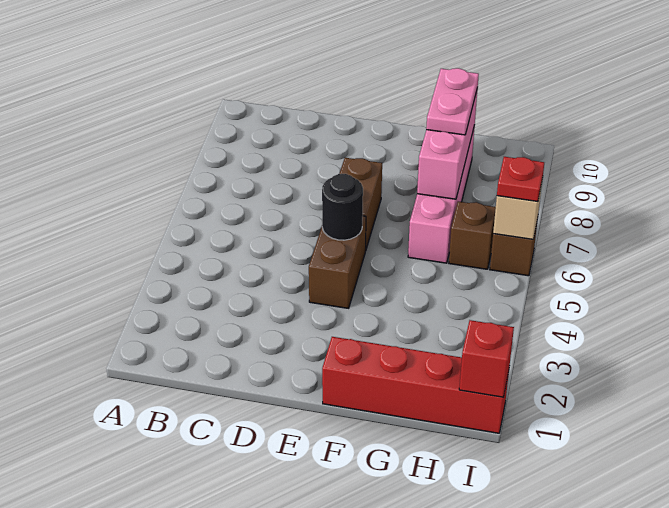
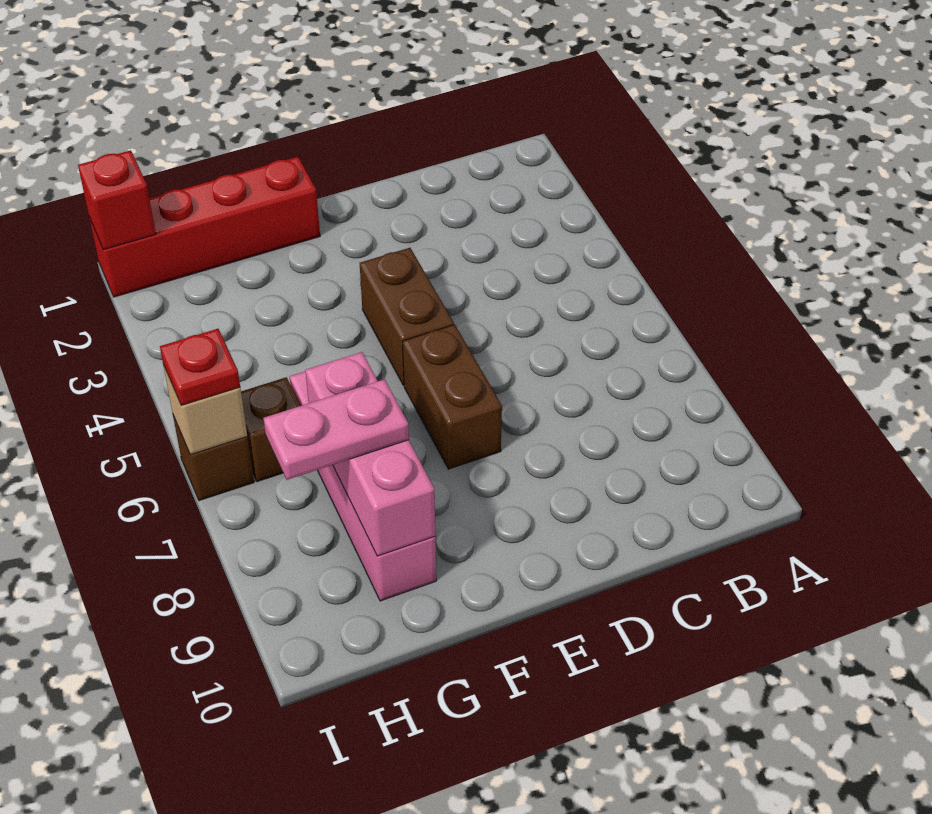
black round brick E5 level 2 -> none
pink plate G8:G9 level 3 -> pink plate G8:H8 level 3

